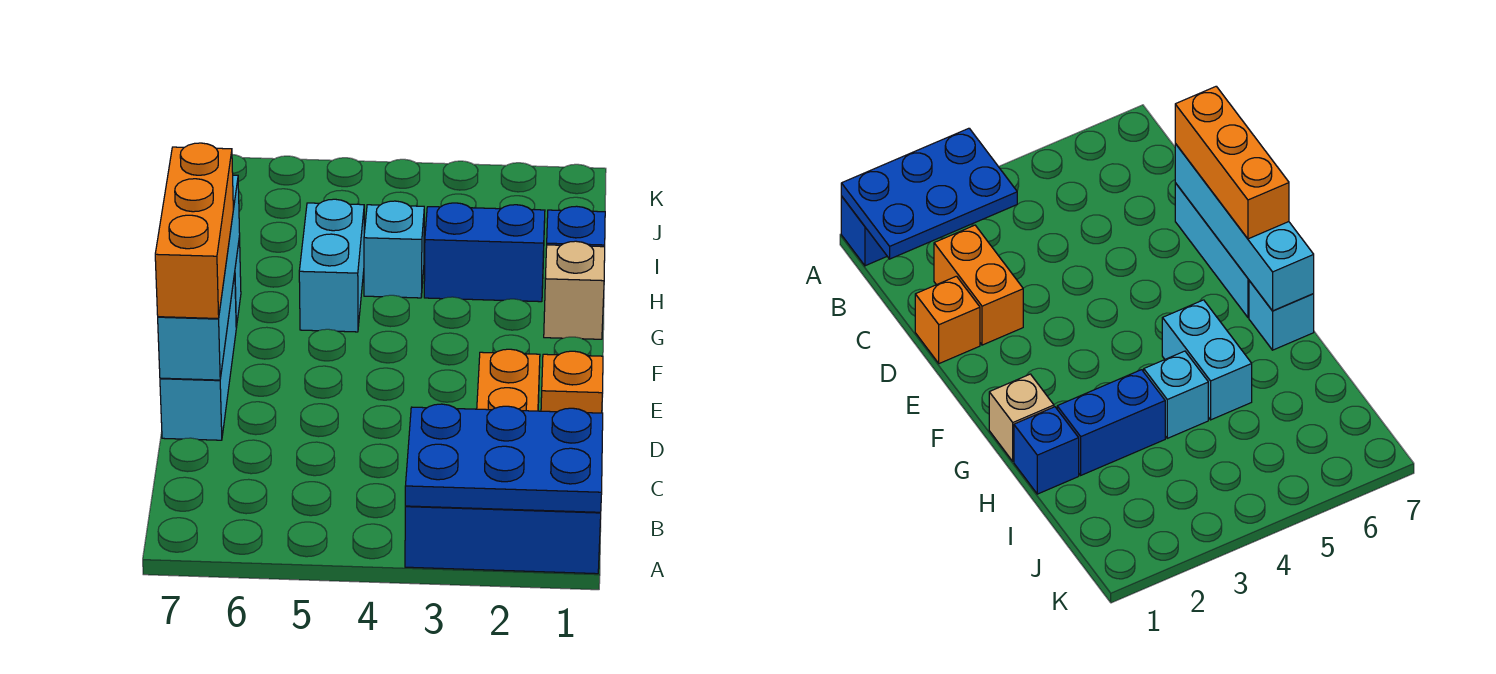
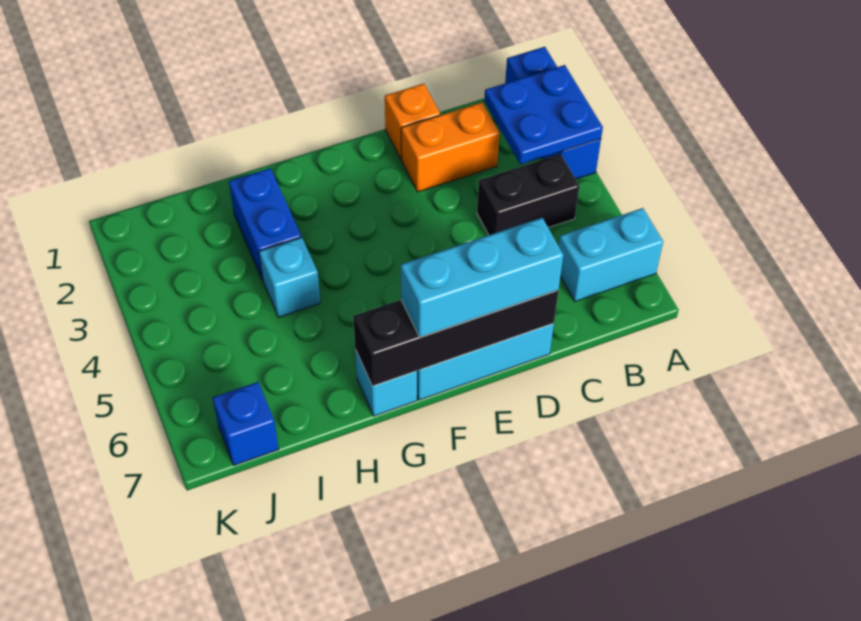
blue plate A1:B3 level 2 -> blue plate A2:B3 level 2
none -> black brick B4:C4 level 1
cyan brick D7:G7 level 2 -> black brick D7:G7 level 2
orange brick D7:F7 level 3 -> cyan brick D7:F7 level 3
tan brick G1 level 1 -> none
cyan brick G5:H5 level 1 -> cyan brick A6:B6 level 1
blue brick H1 level 1 -> blue brick J7 level 1

